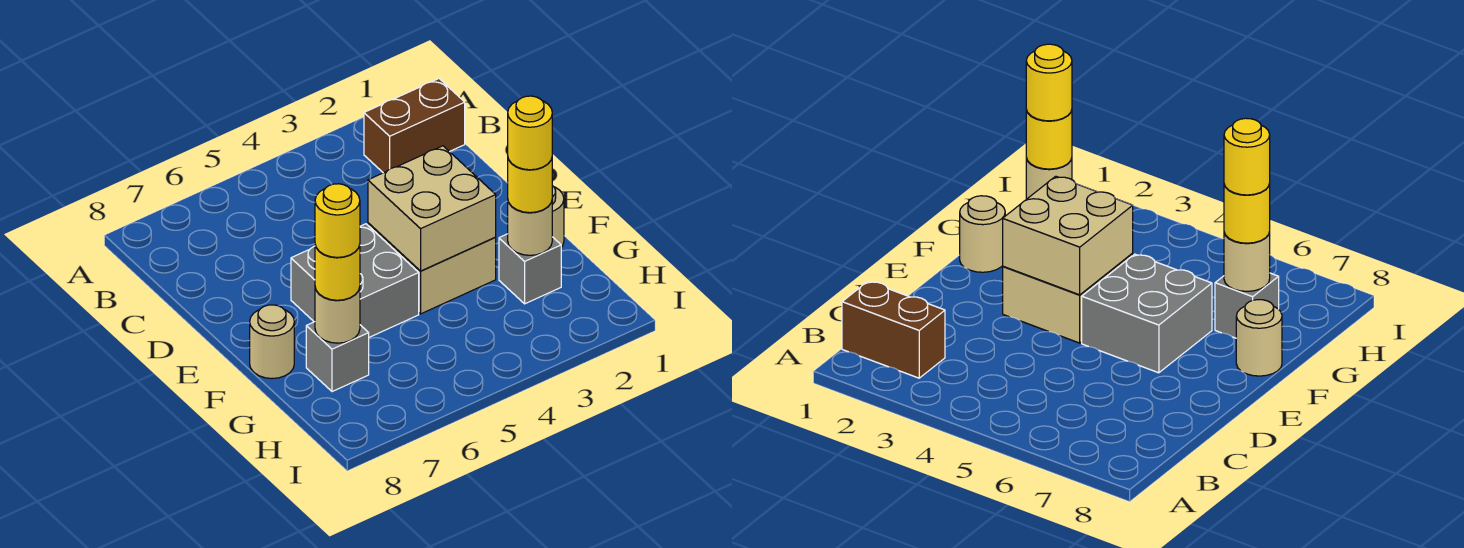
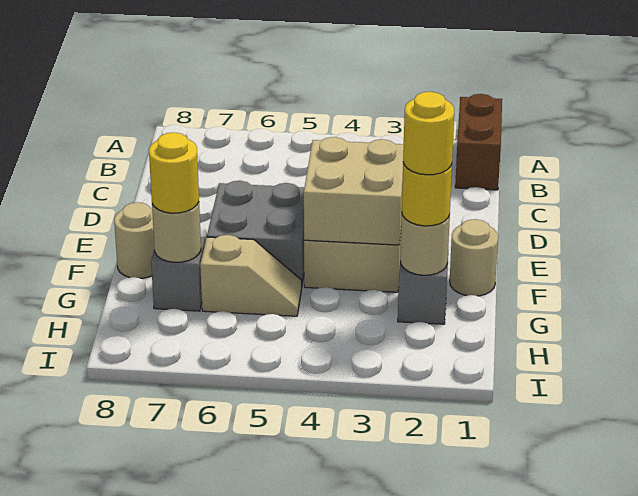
brown brick B1:B2 level 1 -> brown brick A1:B1 level 1
none -> tan slope G5:G6 level 1 top 6
yellow round brick G7 level 4 -> none

